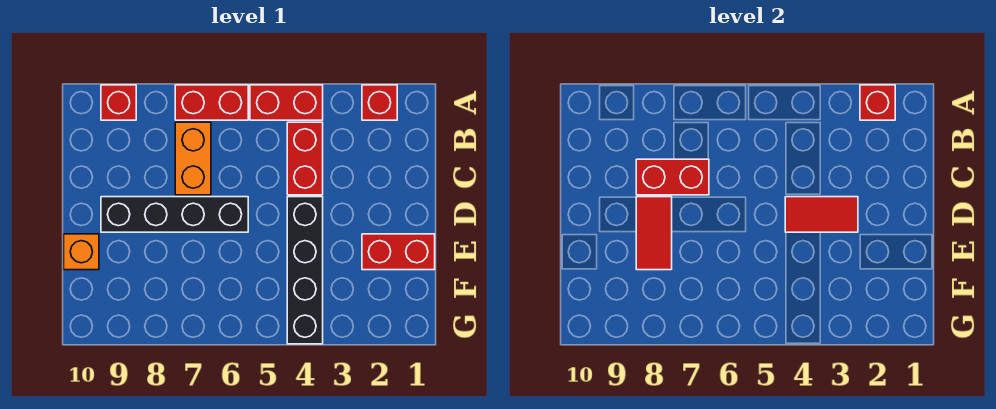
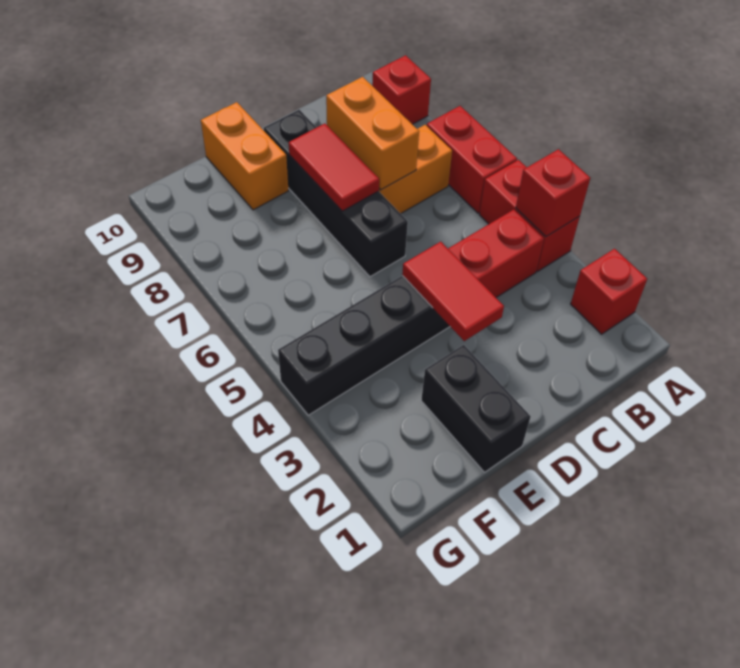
red brick A2 level 2 -> red brick A4 level 2
red brick C7:C8 level 2 -> orange brick C7:C8 level 2
red tile D8:E8 level 2 -> red tile D7:D8 level 2
red brick E1:E2 level 1 -> black brick E1:E2 level 1
orange brick E10 level 1 -> orange brick E9:E10 level 1

